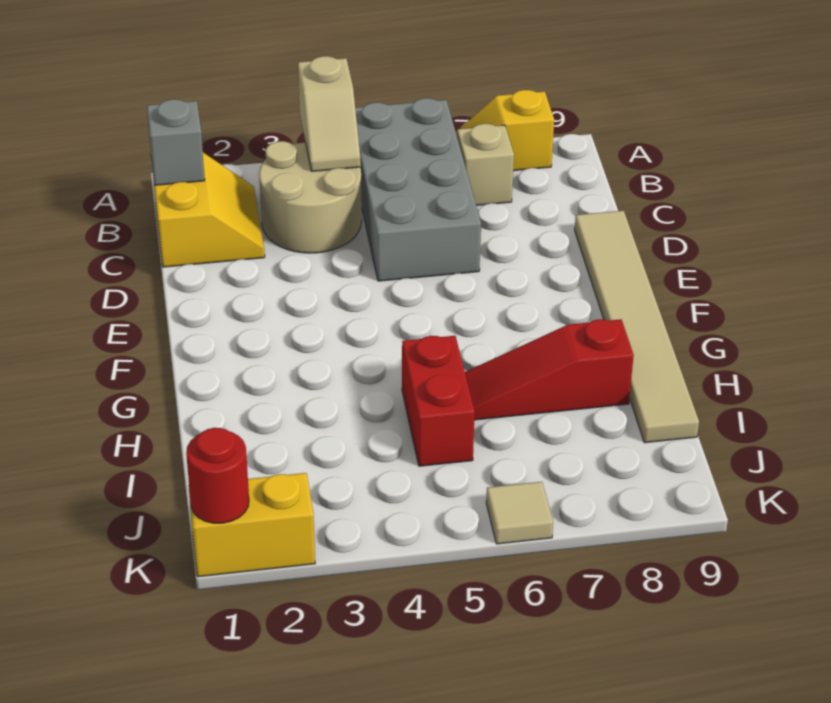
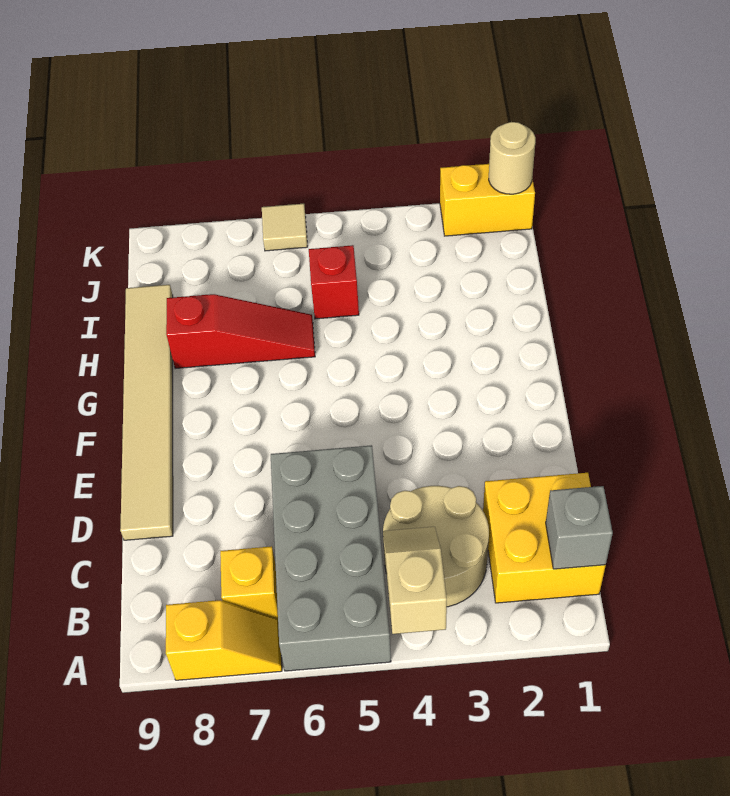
yellow slope B1:C2 level 1 top 1 -> yellow brick B1:C2 level 1
tan brick B7 level 1 -> yellow brick B7 level 1
red brick H5:I5 level 1 -> red brick I5 level 1
red round brick K1 level 2 -> tan round brick K1 level 2

